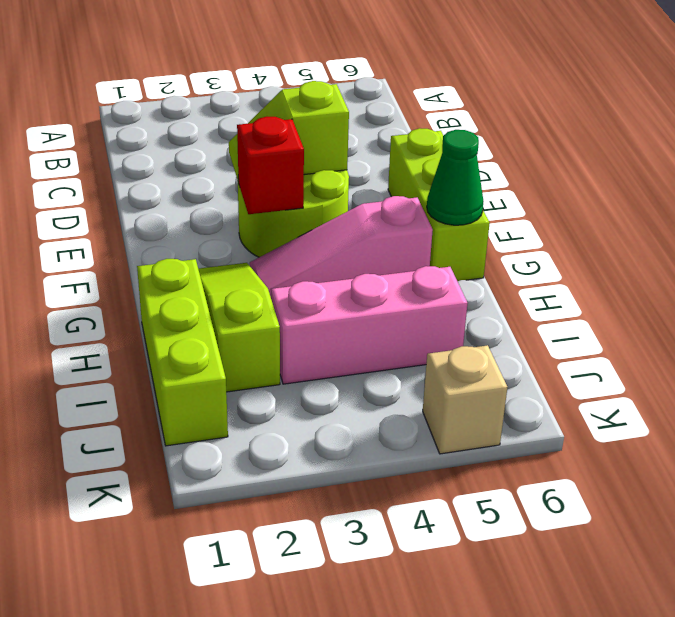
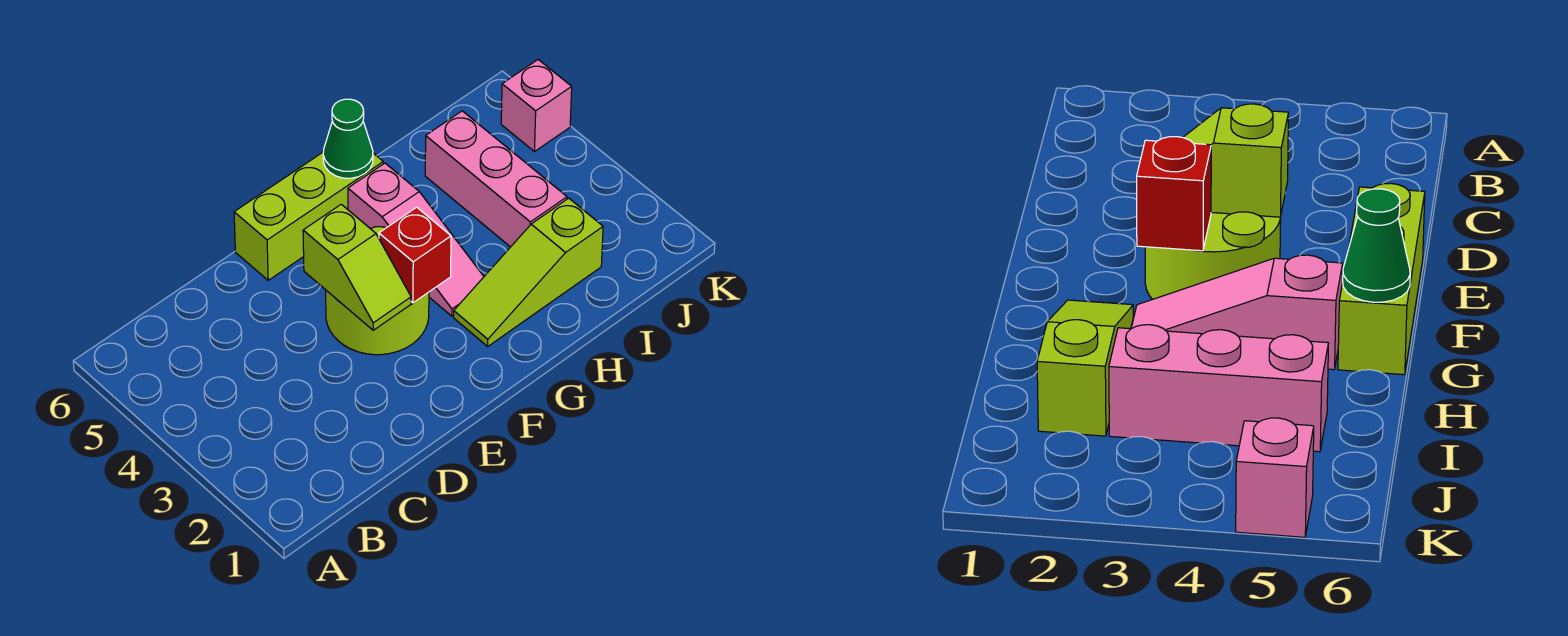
lime brick H1:J1 level 1 -> none
tan brick K5 level 1 -> pink brick K5 level 1

